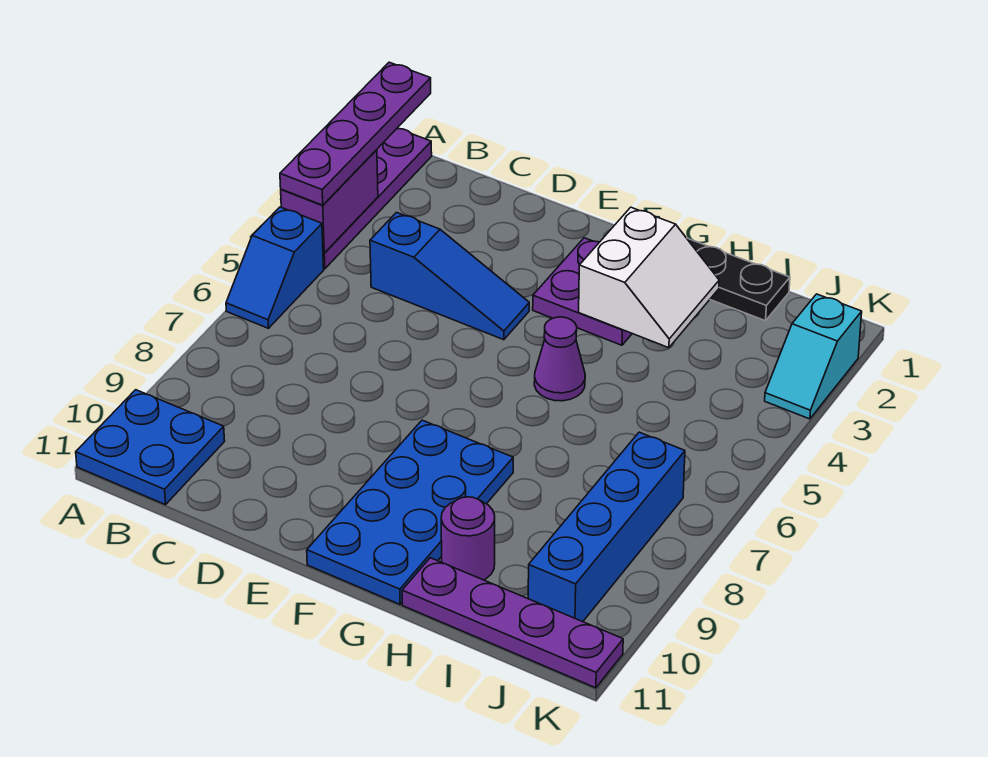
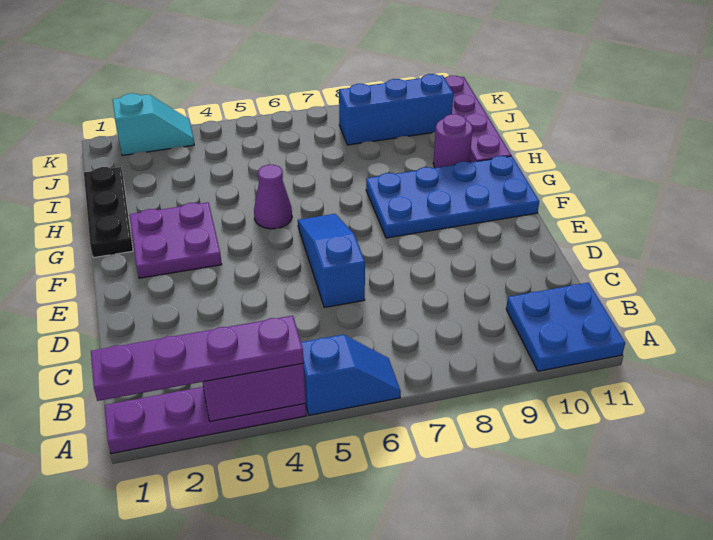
blue slope C4:E4 level 1 top C -> blue slope D6:F6 level 1 top D
white slope G2:H3 level 2 top G -> none
blue brick J7:J10 level 1 -> blue brick J8:J10 level 1

